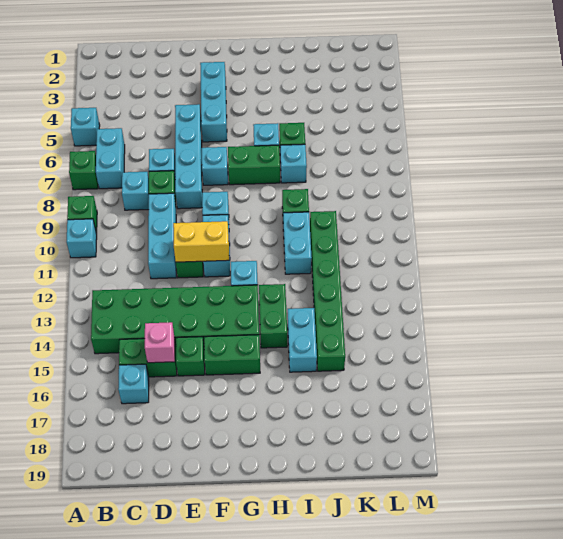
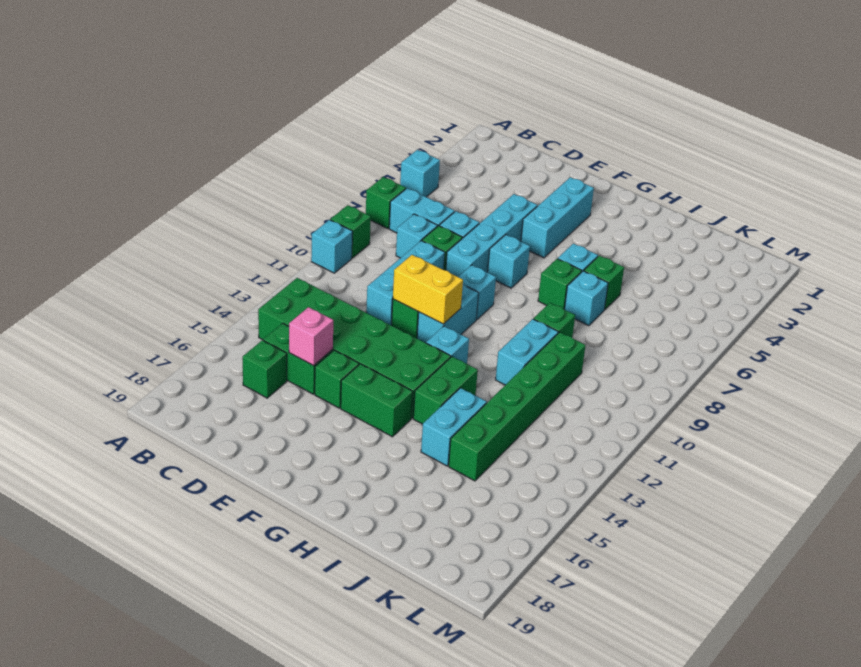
cyan brick B6:B7 level 1 -> cyan brick B7:C7 level 1
cyan brick C16 level 1 -> green brick C16 level 1
green brick G7:H7 level 1 -> green brick H7 level 1

